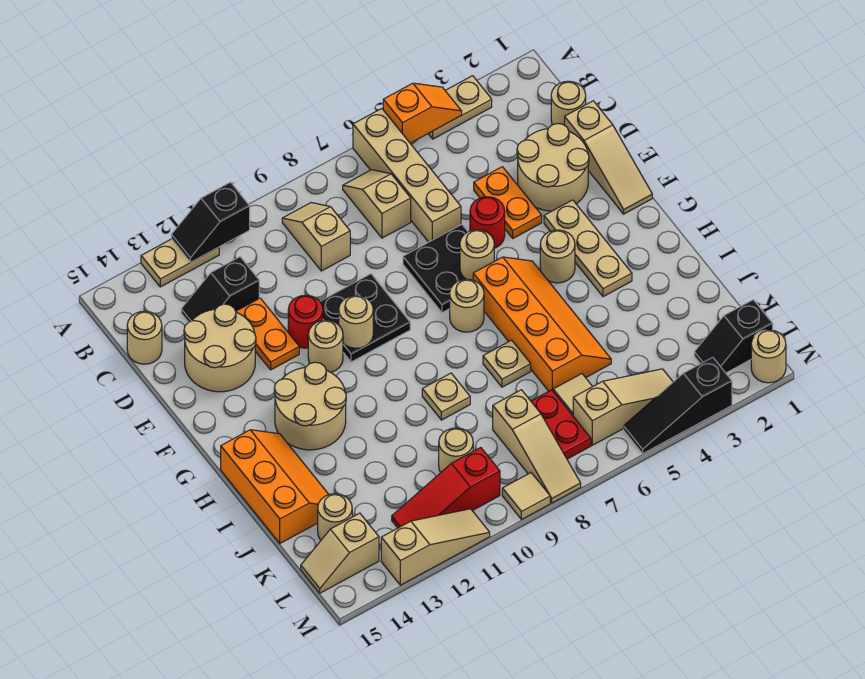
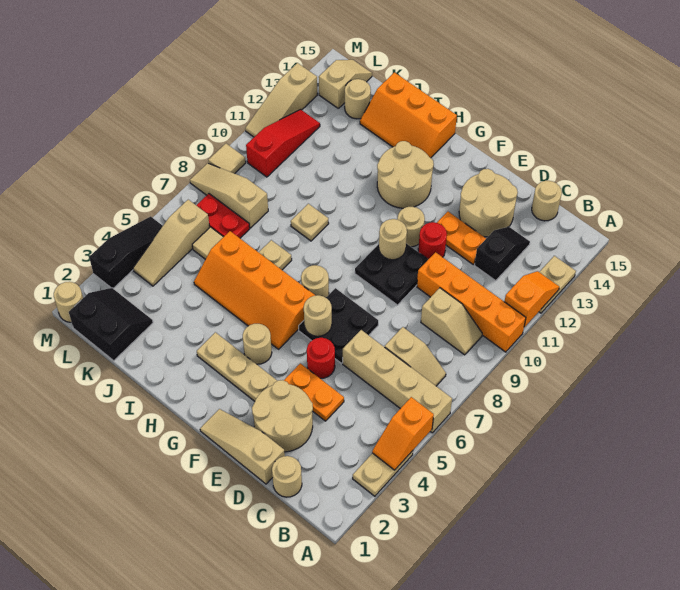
none -> orange brick A10:D10 level 1
black slope A11:A12 level 2 top 11 -> orange slope A11:A12 level 2 top 11
tan round brick K10 level 1 -> none
black slope L1:L2 level 1 top 1 -> black slope K1:L2 level 1 top 1

